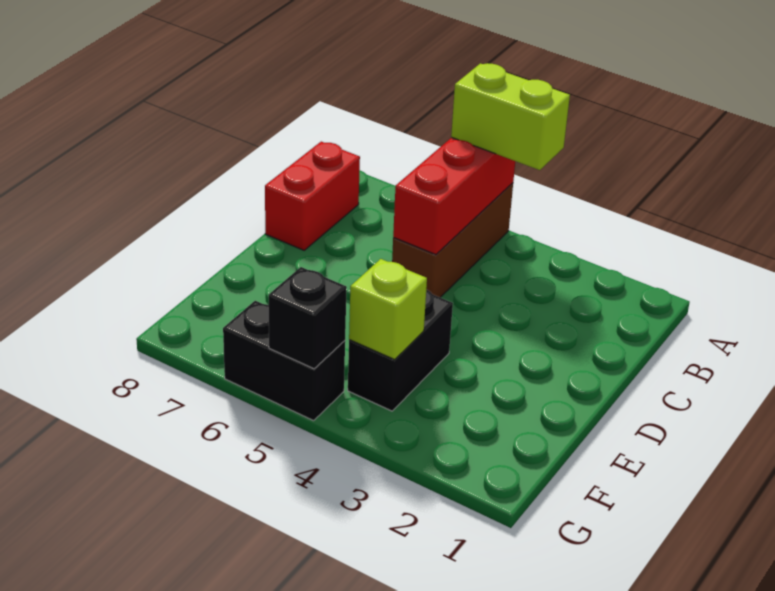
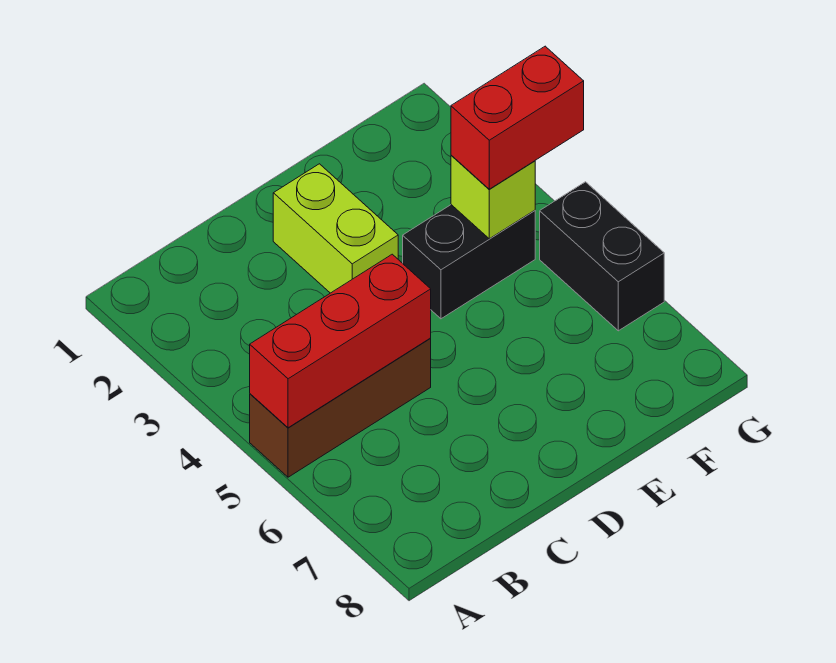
lime brick A4:A5 level 3 -> lime brick D2:D3 level 1
red brick B8:C8 level 1 -> red brick F4:G4 level 3
black brick G5 level 2 -> none

